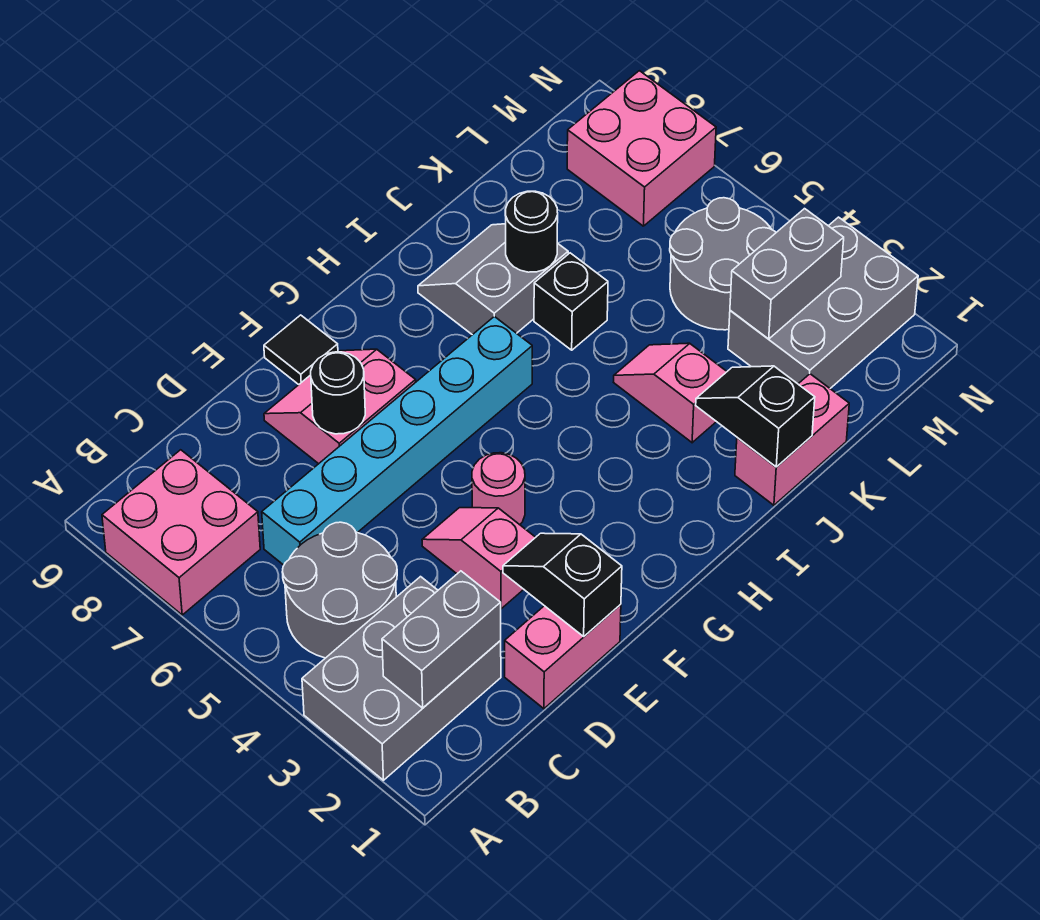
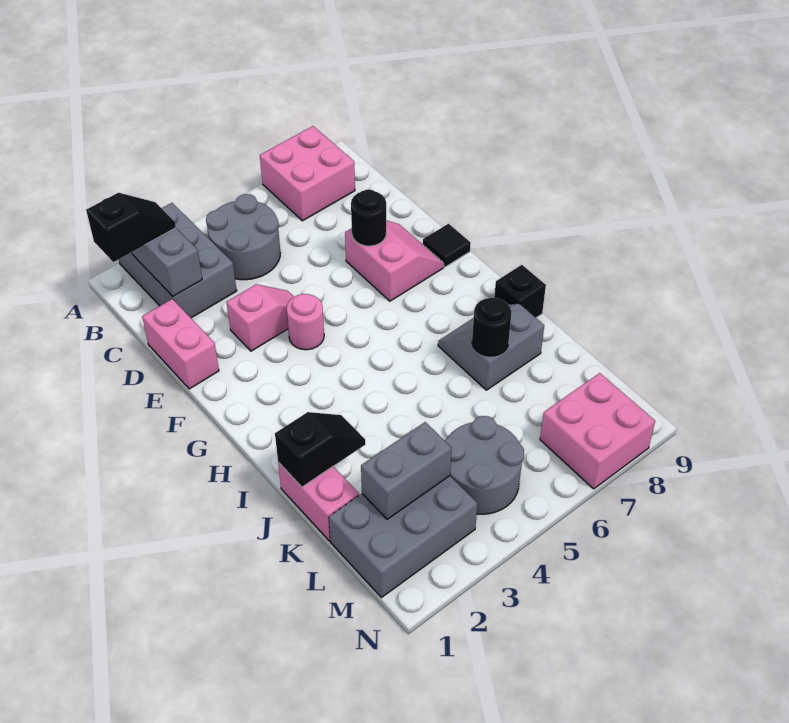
cyan brick C6:H6 level 1 -> none
black slope E1:E2 level 2 top 1 -> black slope B1:B2 level 3 top 1
grey slope I7:J8 level 1 top 7 -> grey slope I7:J8 level 1 top J
pink slope J3:J4 level 1 top 3 -> none
black brick J6 level 1 -> black brick I9 level 1
grey brick L2:N3 level 1 -> grey brick L1:M3 level 1
grey brick L3:M3 level 2 -> grey brick L2:L3 level 2

